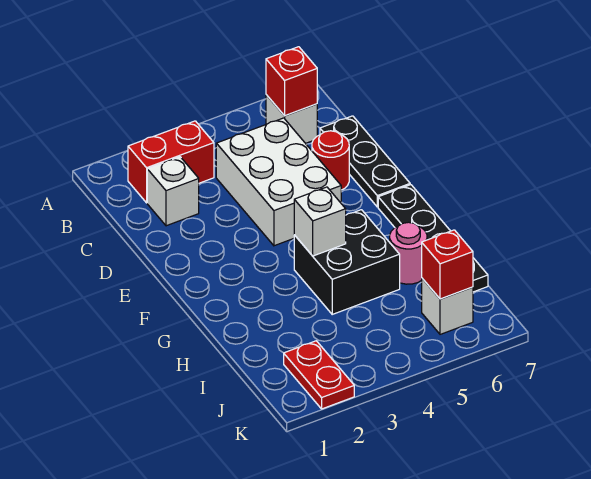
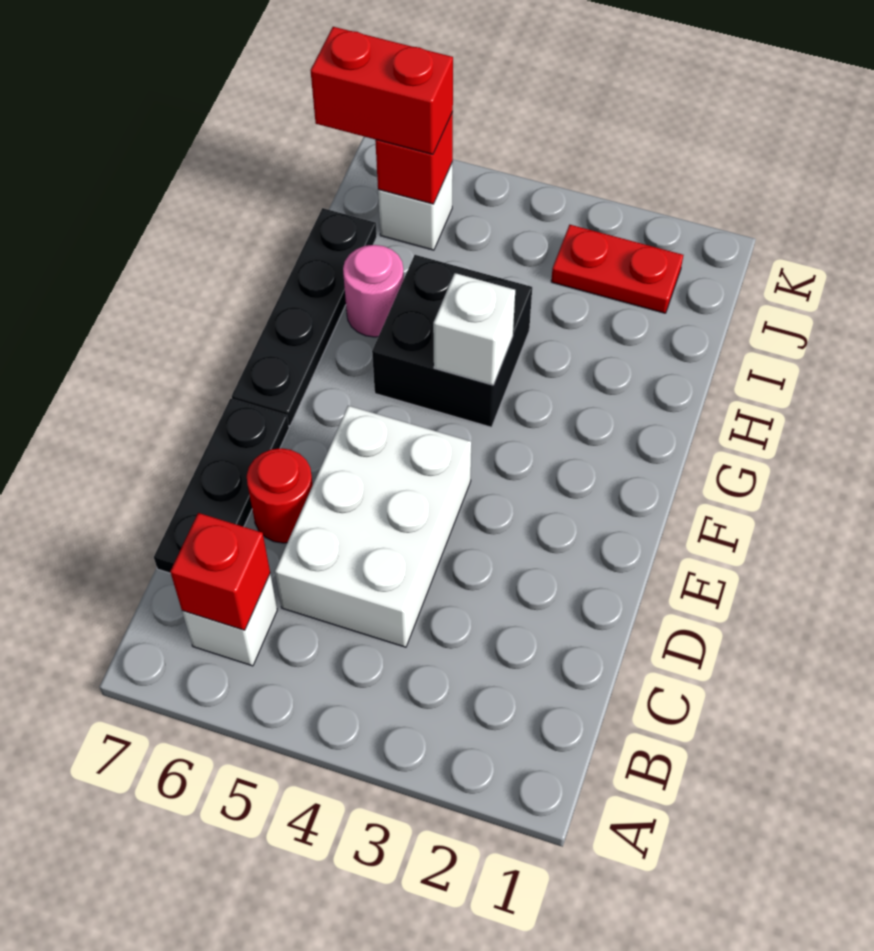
red brick B2:B3 level 1 -> red brick J6:J7 level 3
white brick C2 level 1 -> none
red plate J2:K2 level 1 -> red plate J2:J3 level 1

